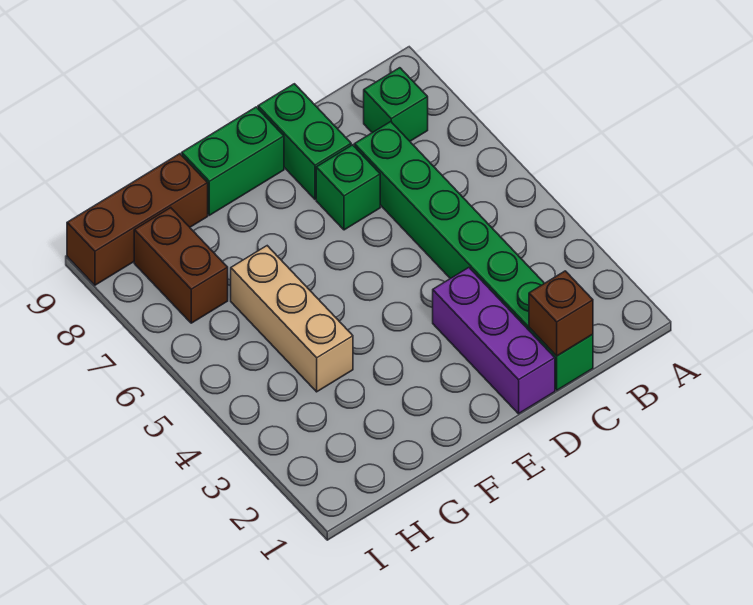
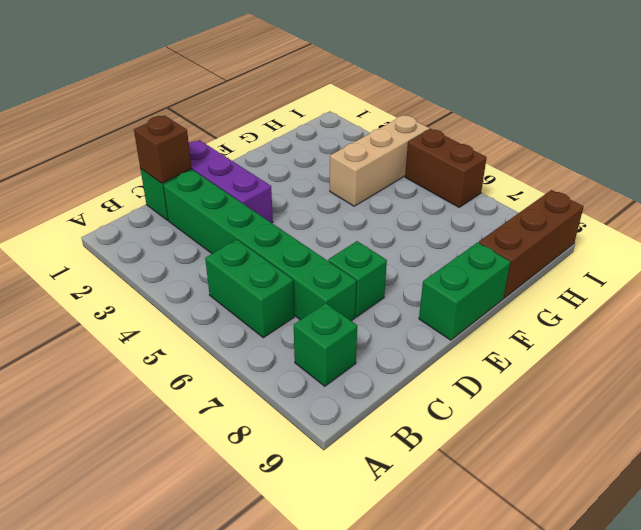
green brick D8:D9 level 1 -> green brick B5:B6 level 1
tan brick G4:G6 level 1 -> tan brick G4:I4 level 1
brown brick H7:H8 level 1 -> brown brick I5:I6 level 1

